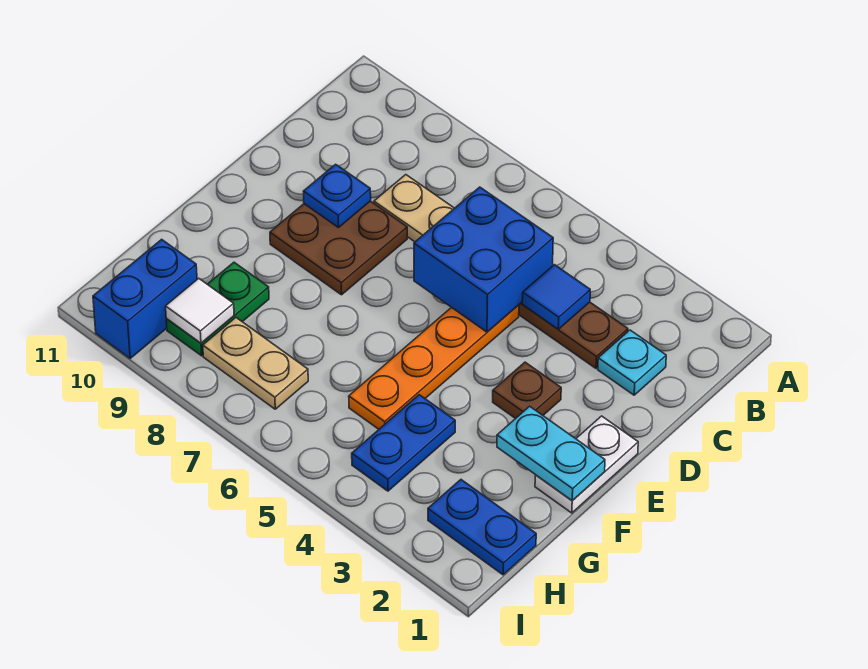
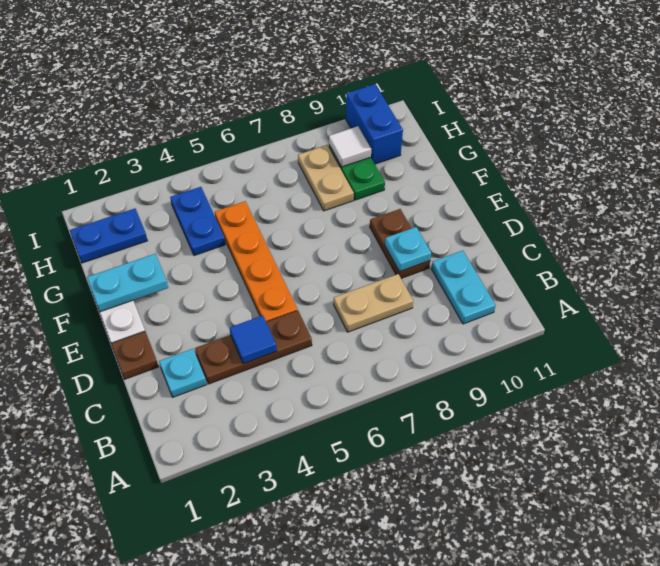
none -> cyan plate B10:C10 level 1
blue brick C5:D6 level 2 -> none
brown plate D8:E9 level 1 -> brown plate D9:E9 level 1
blue plate D9 level 2 -> cyan plate D9 level 2
brown plate E3 level 1 -> brown plate D1 level 1
tan plate H7:H8 level 1 -> tan plate G8:H8 level 1

